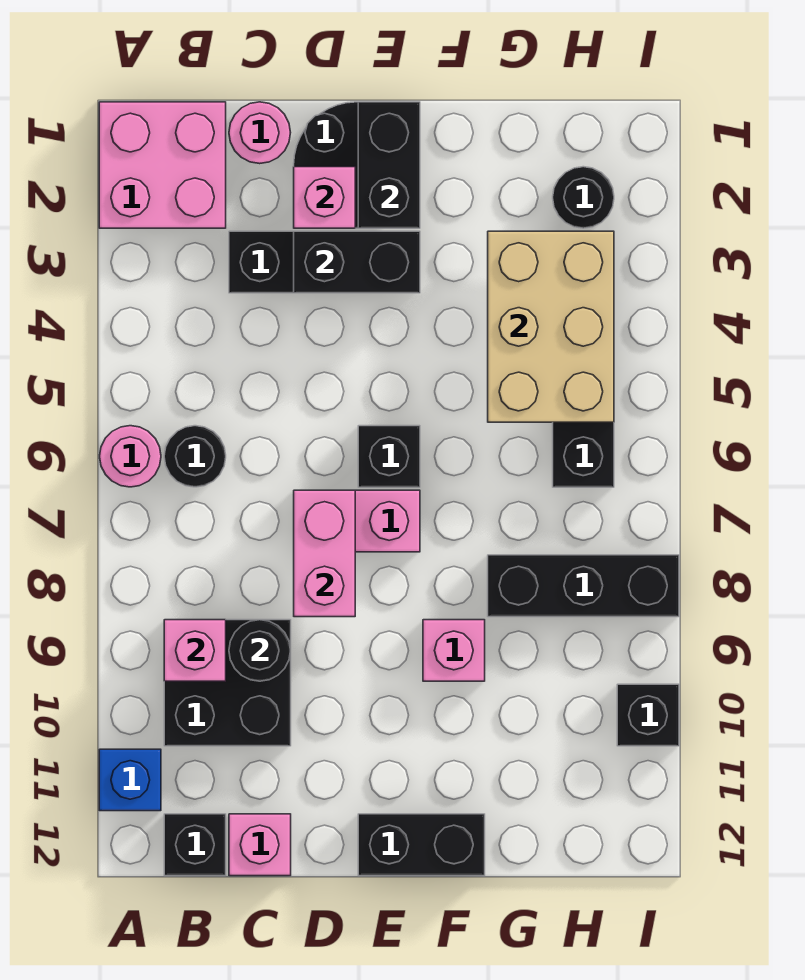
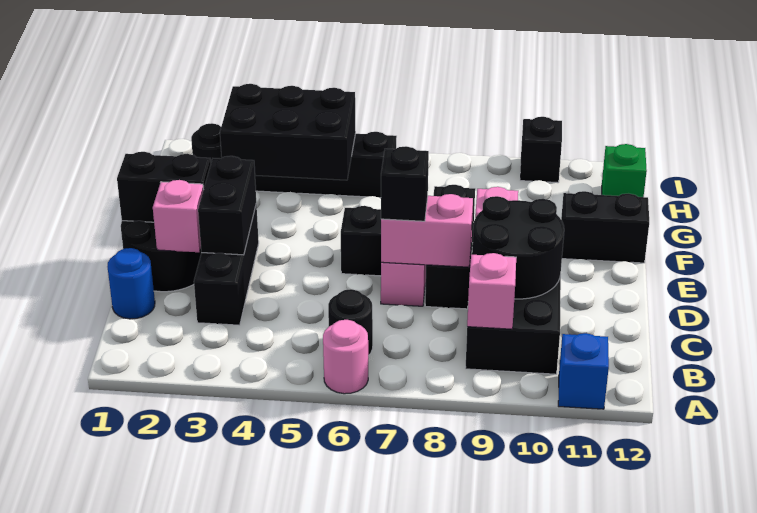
pink brick A1:B2 level 1 -> none
black brick B12 level 1 -> black brick D7 level 3
pink round brick C1 level 1 -> blue round brick C1 level 1
black round brick C9 level 2 -> black round brick C9:D10 level 2
pink brick C12 level 1 -> none
black brick E12:F12 level 1 -> black brick F11:F12 level 1
tan brick G3:H5 level 2 -> black brick G3:H5 level 2
black brick G8:I8 level 1 -> black brick D8:F8 level 1
none -> green brick H12 level 1

